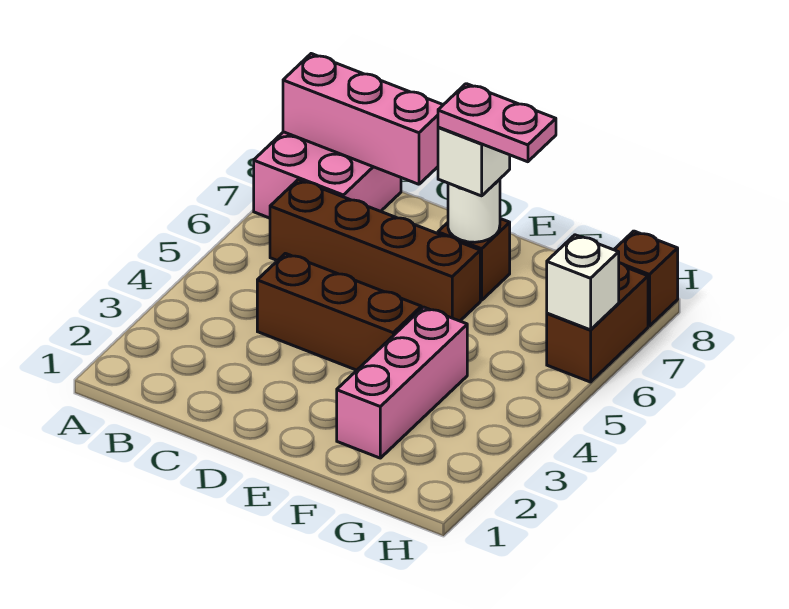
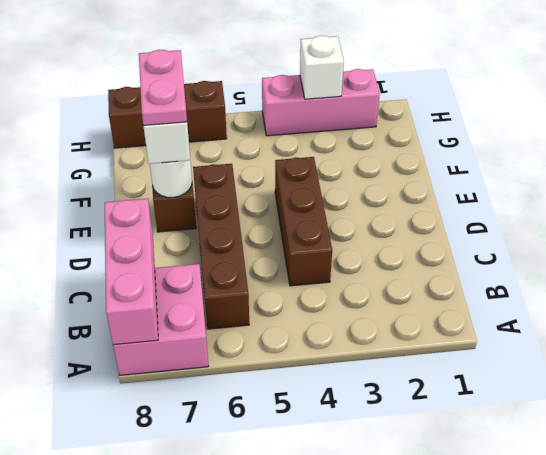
pink brick F2:F4 level 1 -> pink brick H2:H4 level 1
white brick H6 level 2 -> white brick H3 level 2

